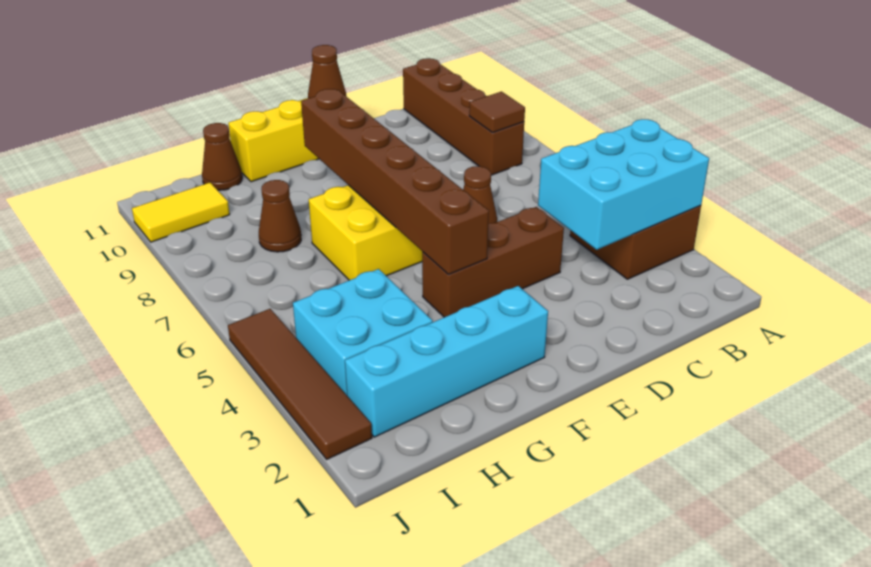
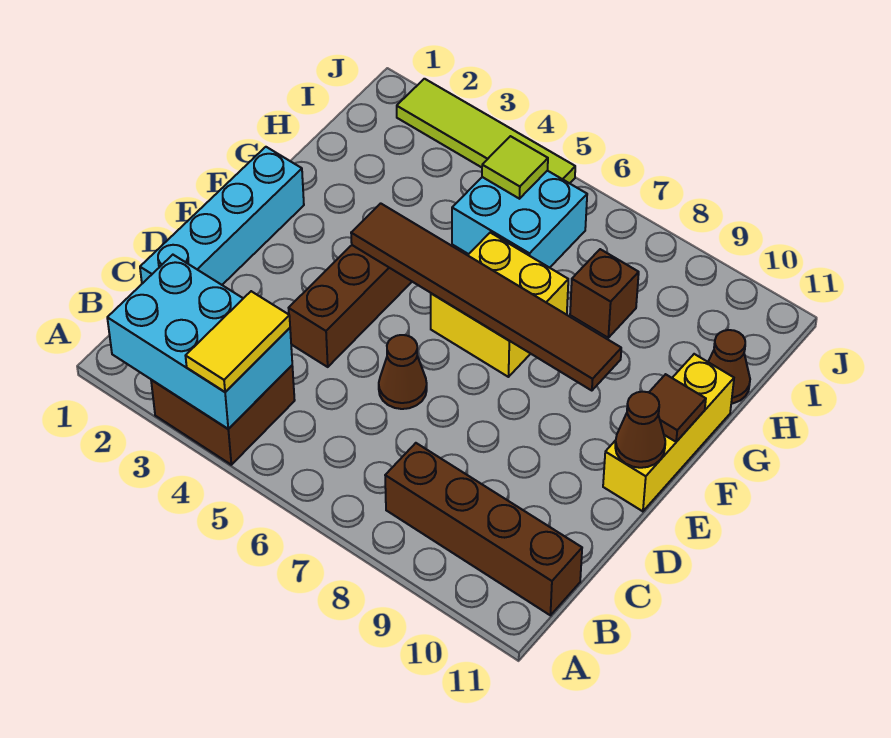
cyan brick A3:C4 level 2 -> cyan brick A2:B4 level 2
brown tile B8 level 2 -> brown tile F11 level 2
cyan brick F2:I2 level 1 -> cyan brick C1:F1 level 1
brown brick F4:F9 level 2 -> brown tile F4:F9 level 2
cyan brick H3:I4 level 1 -> cyan brick H5:I6 level 1
brown cone H8 level 1 -> brown brick H8 level 1
none -> lime tile I5 level 2
yellow tile I10:J10 level 1 -> yellow tile A4:B4 level 3
brown tile J2:J5 level 1 -> lime tile J2:J5 level 1

